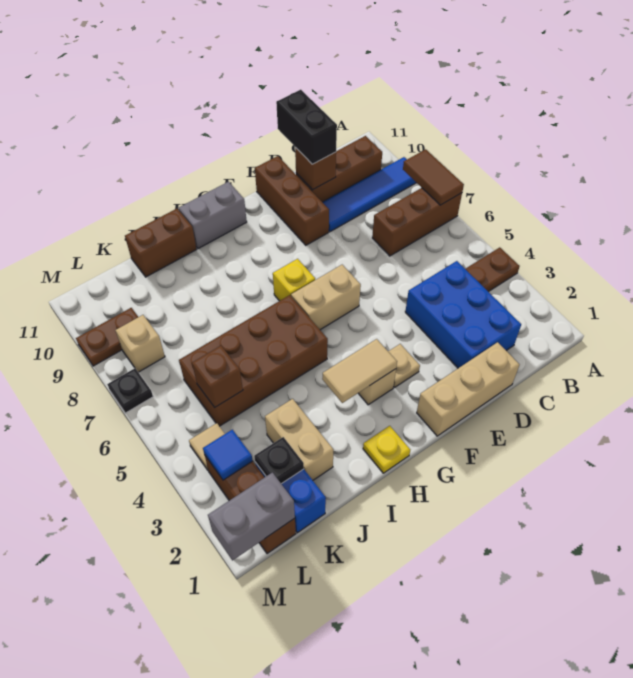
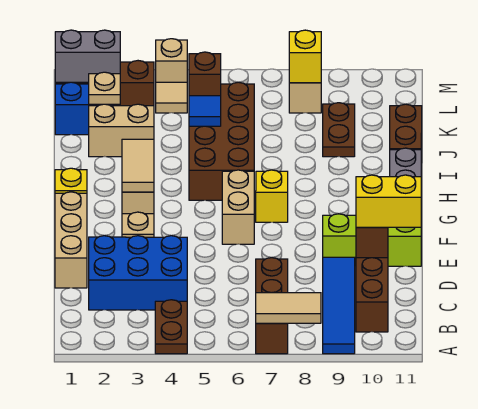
brown tile A7:A8 level 2 -> tan tile A7:A8 level 2
black brick D10:D11 level 3 -> yellow brick D10:D11 level 3
brown brick E9:E11 level 1 -> lime brick E9:E11 level 1
black plate K2 level 2 -> tan plate K2 level 2
grey brick L1:M1 level 2 -> grey brick L1:L2 level 2
blue tile L3 level 2 -> blue tile J5 level 2
none -> yellow brick L8 level 2
brown plate L9:M9 level 1 -> brown plate J9:K9 level 1
none -> tan brick M4 level 1
black plate M7 level 1 -> none

